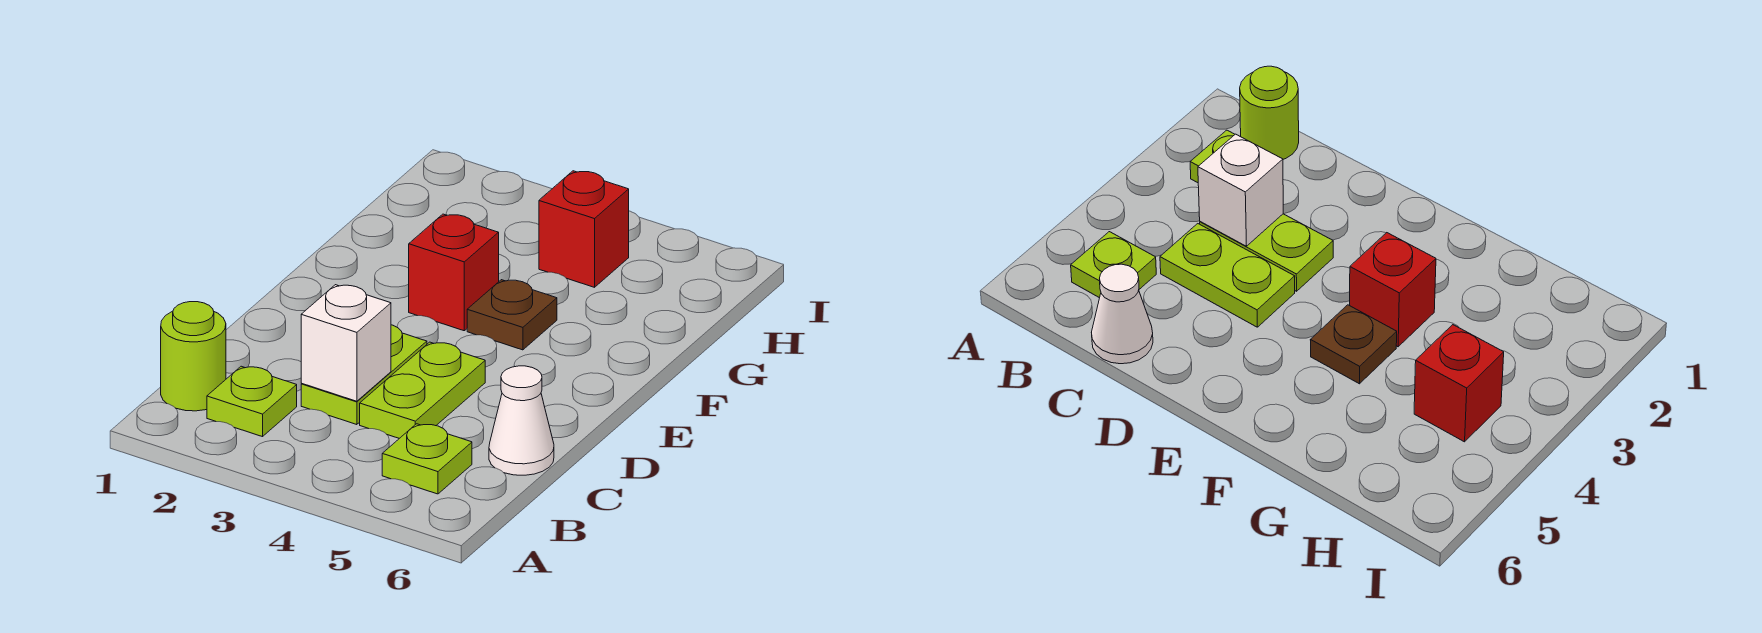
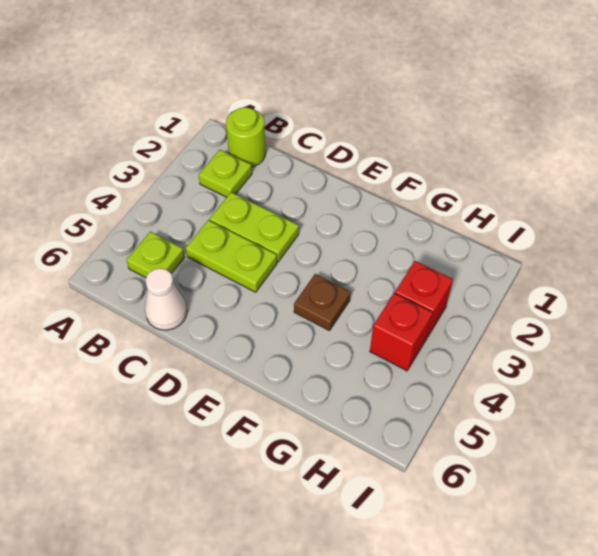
white brick C3 level 2 -> none
red brick F3 level 1 -> red brick H3 level 1

